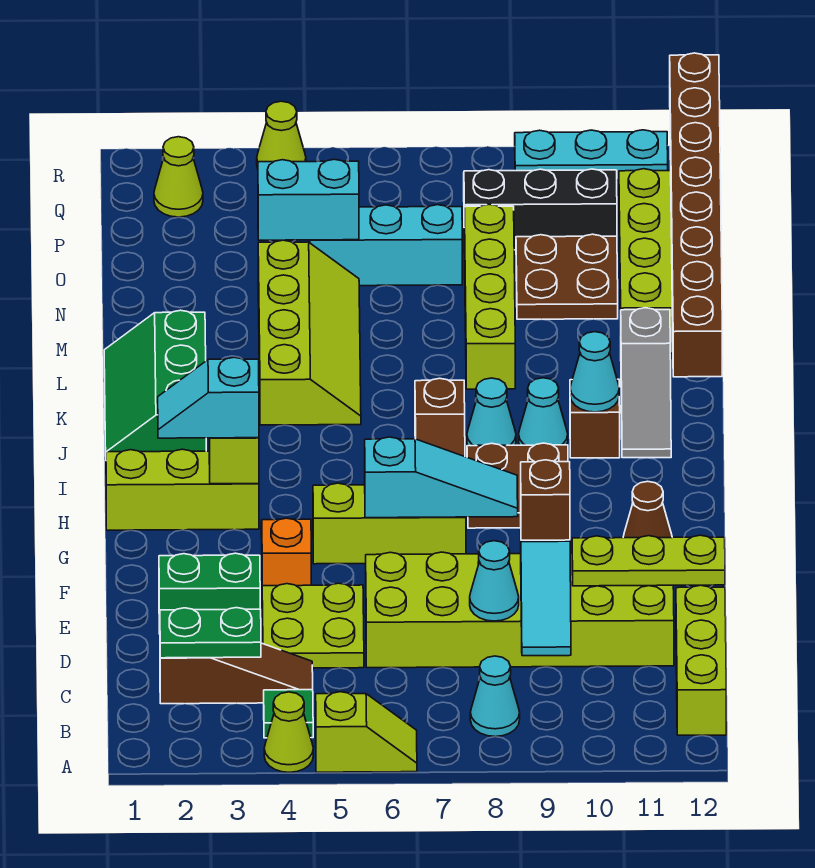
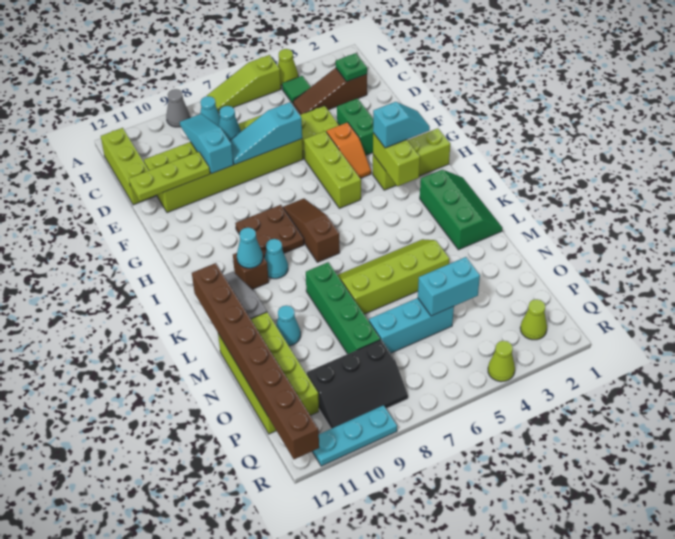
lime slope A5:A6 level 1 top 5 -> lime slope A5:A7 level 1 top 5
none -> grey cone A9 level 1
green plate C2:C3 level 2 -> green plate C2 level 2
green brick E2:E3 level 1 -> green brick E3:F3 level 1
brown brick E9 level 3 -> none
lime brick G5:G7 level 1 -> lime brick F5:H5 level 1
cyan slope G6:G8 level 2 top 6 -> cyan slope E6:E8 level 2 top 6
brown cone G11 level 1 -> none
cyan cone J8 level 1 -> cyan cone M10 level 1
lime slope K4:N5 level 1 top 4 -> lime slope L4:M7 level 1 top M
lime brick L8:O8 level 1 -> green brick L8:O8 level 1
brown plate N9:O10 level 1 -> none

